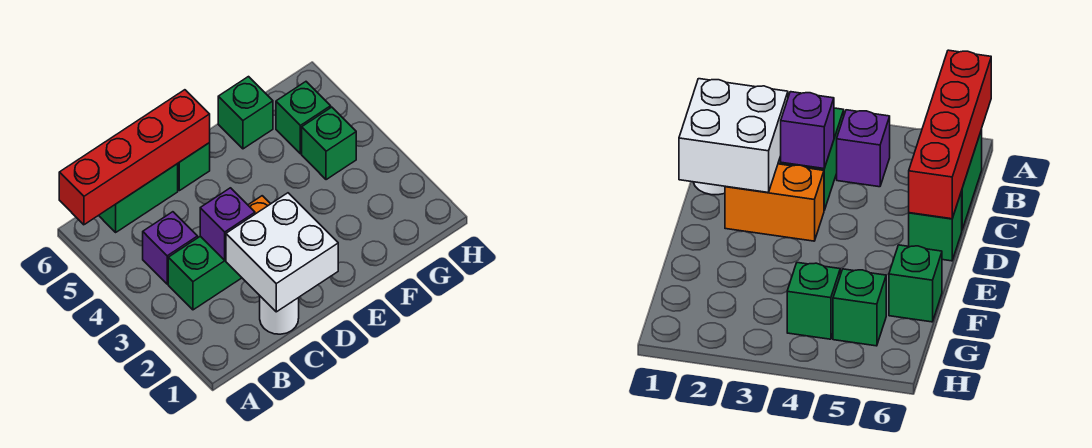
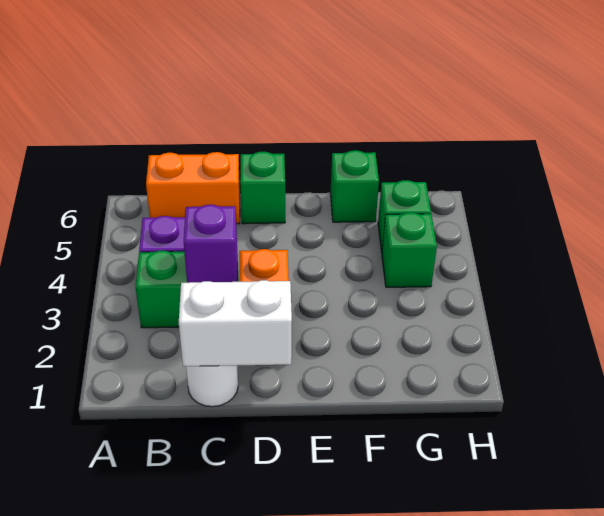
red brick A6:D6 level 2 -> none
green brick B6:C6 level 1 -> orange brick B6:C6 level 1
white brick C1:D2 level 2 -> white brick C1:D1 level 2

